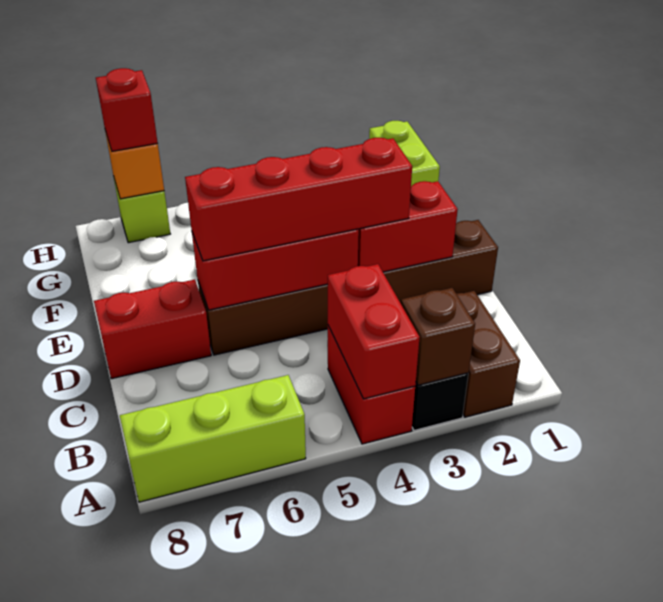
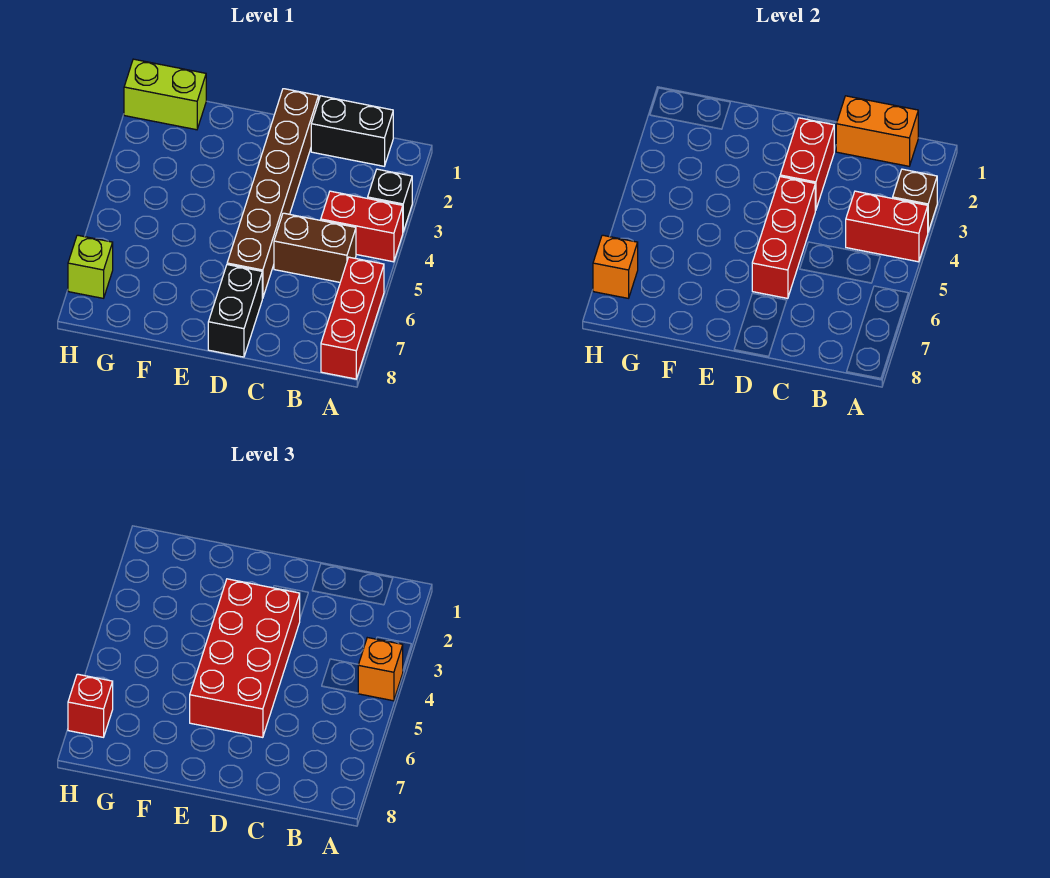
brown brick A2:B2 level 1 -> brown brick B5:C5 level 1
none -> orange brick A4 level 3
lime brick A6:A8 level 1 -> red brick A6:A8 level 1
none -> black brick B1:C1 level 1
none -> orange brick B1:C1 level 2
red brick D3:D6 level 3 -> red brick D3:E6 level 3
red brick D7:D8 level 1 -> black brick D7:D8 level 1

